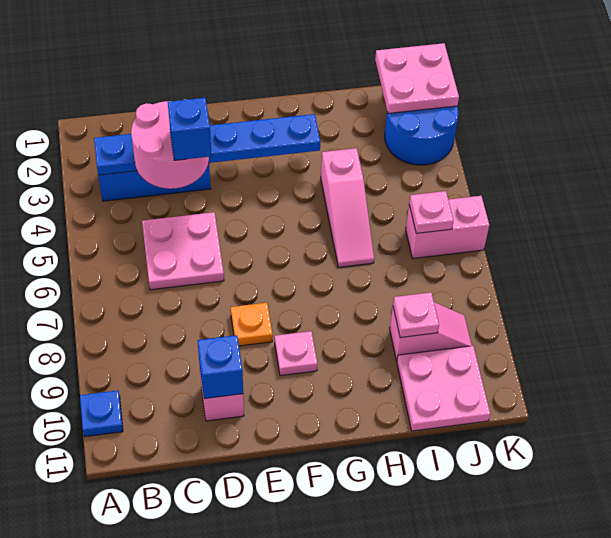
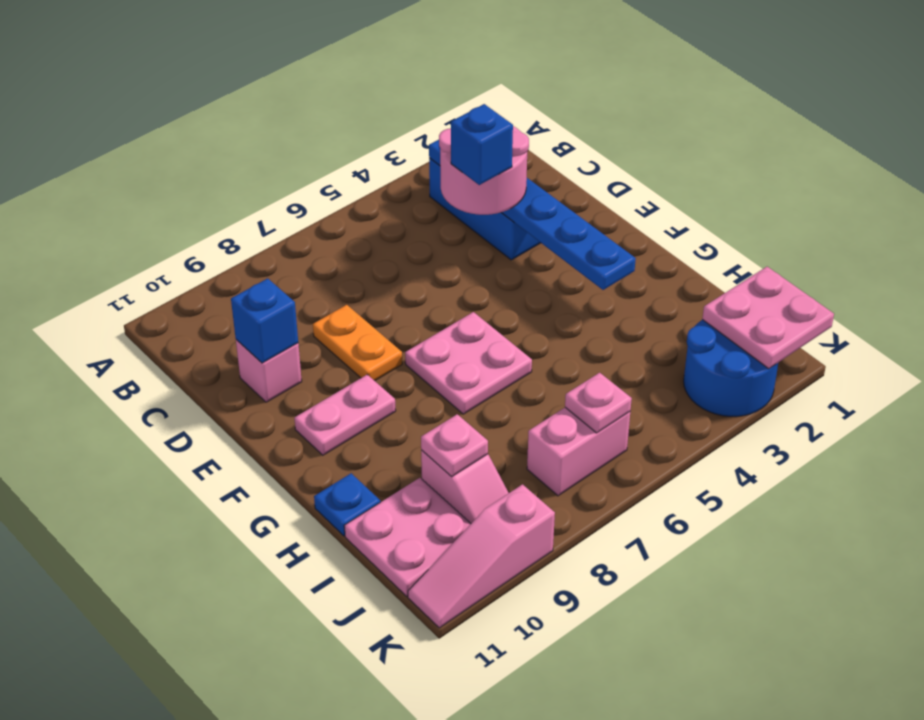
blue plate A10 level 1 -> blue plate H11 level 1
pink plate C5:D6 level 1 -> pink plate F6:G7 level 1
orange plate E8 level 1 -> orange plate D8:E8 level 1
pink plate F9 level 1 -> pink plate F9:F10 level 1
pink slope H4:H6 level 1 top 4 -> pink slope K9:K11 level 1 top 9
pink brick J6:K6 level 1 -> pink brick J6:J7 level 1

